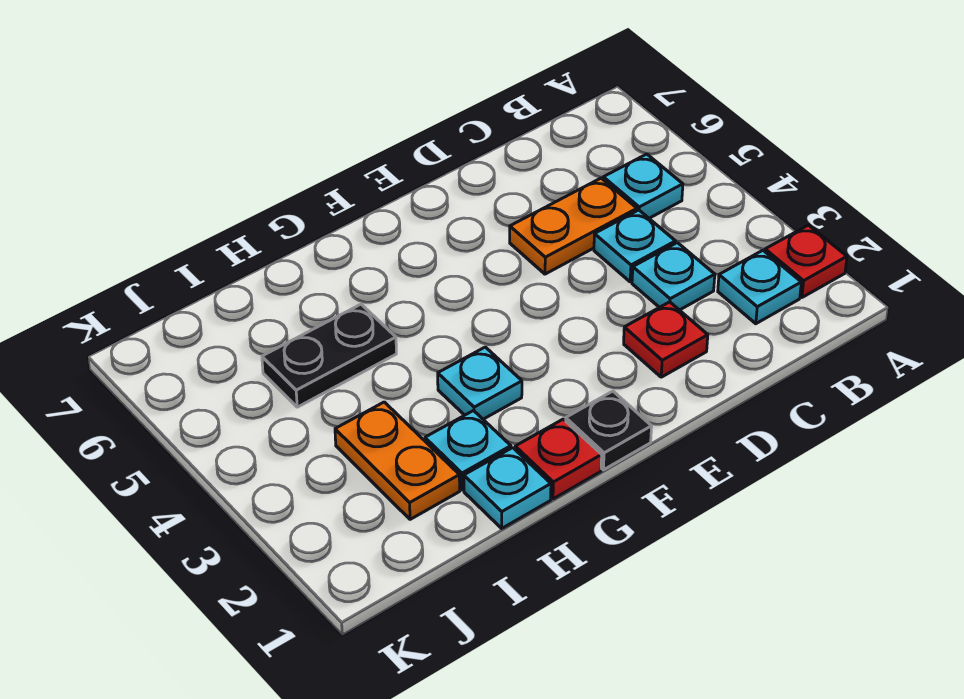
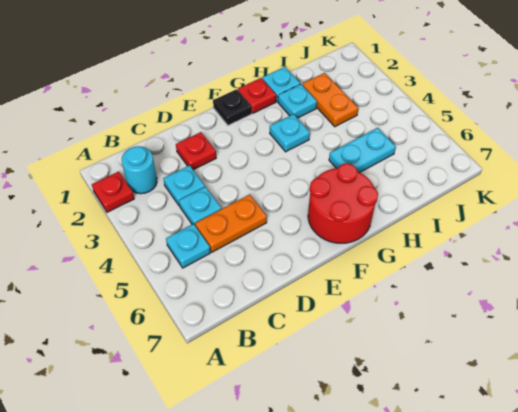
cyan plate B2 level 1 -> cyan round brick B2 level 1
none -> red round brick F6:G7 level 1
black plate H5:I5 level 1 -> cyan plate H5:I5 level 1

